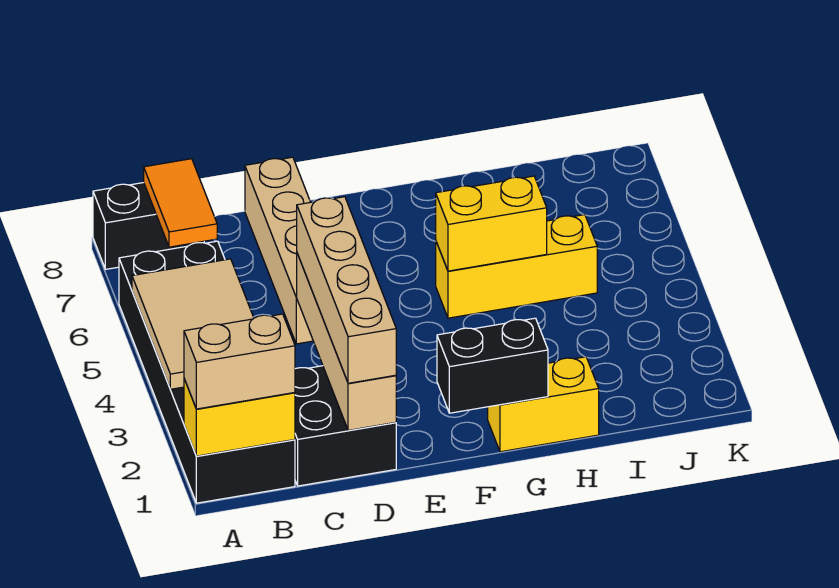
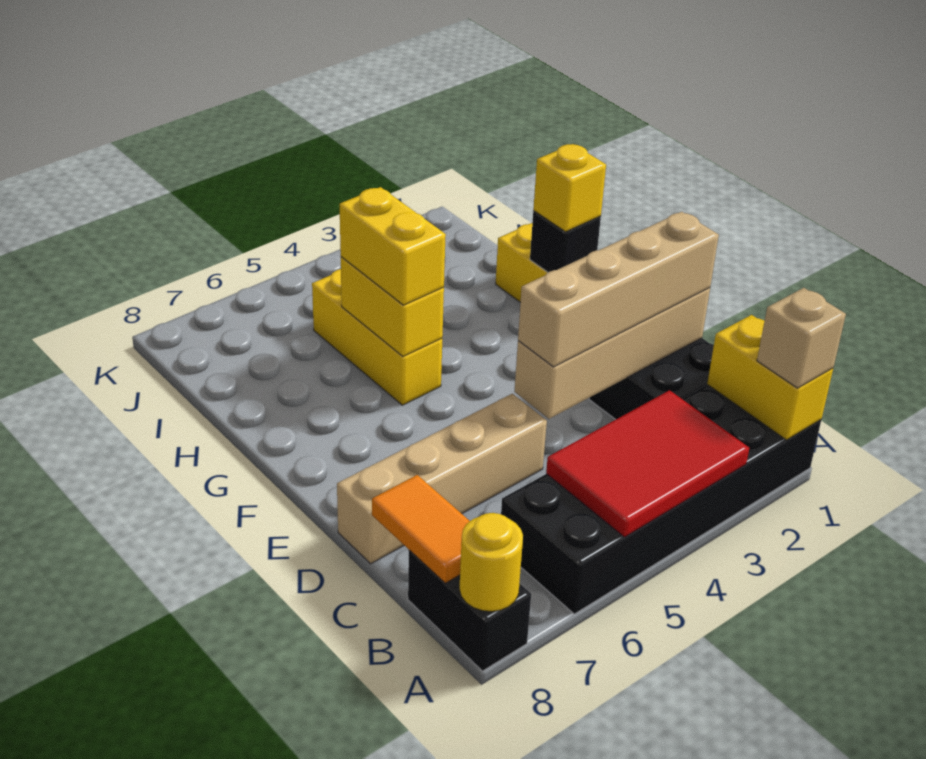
tan brick A1:B1 level 3 -> tan brick A1 level 3
tan tile A3:B5 level 2 -> red tile A3:B5 level 2
none -> yellow round brick A8 level 2
orange tile B7:B8 level 2 -> orange tile B8:C8 level 2
black brick F1:G1 level 2 -> black brick G1 level 2
none -> yellow brick G1 level 3
none -> yellow brick G5:H5 level 3

